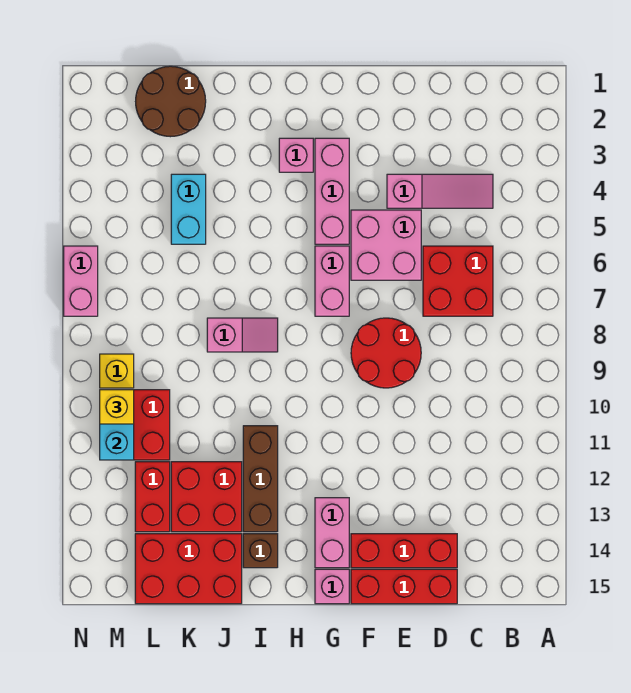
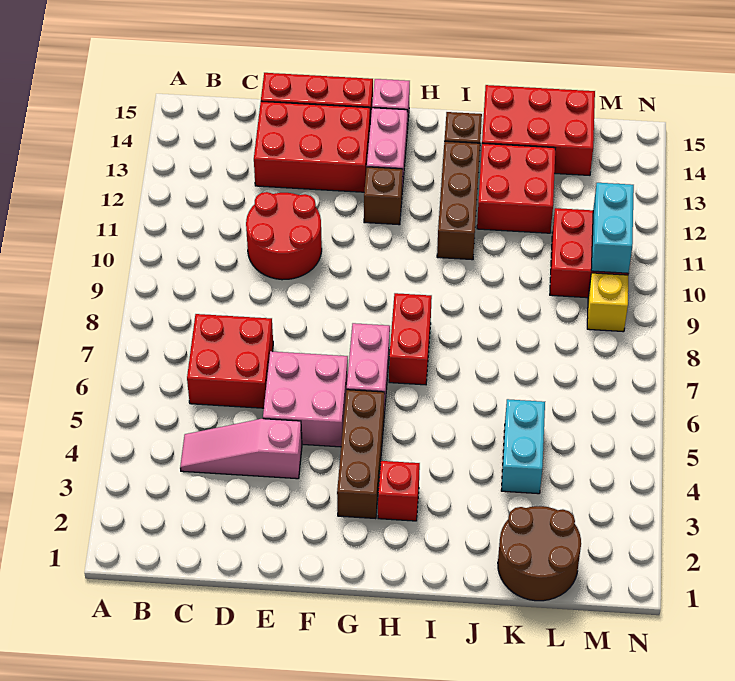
red brick D14:F14 level 1 -> red brick D13:F14 level 1
red round brick E8:F9 level 1 -> red round brick D10:E11 level 1
pink brick G3:G5 level 1 -> brown brick G3:G5 level 1
none -> brown brick G12 level 1
pink brick H3 level 1 -> red brick H3 level 1
pink slope I8:J8 level 1 top J -> none
red brick L12:L13 level 1 -> red brick H7:H8 level 1
yellow brick M10 level 3 -> none
pink brick N6:N7 level 1 -> none

